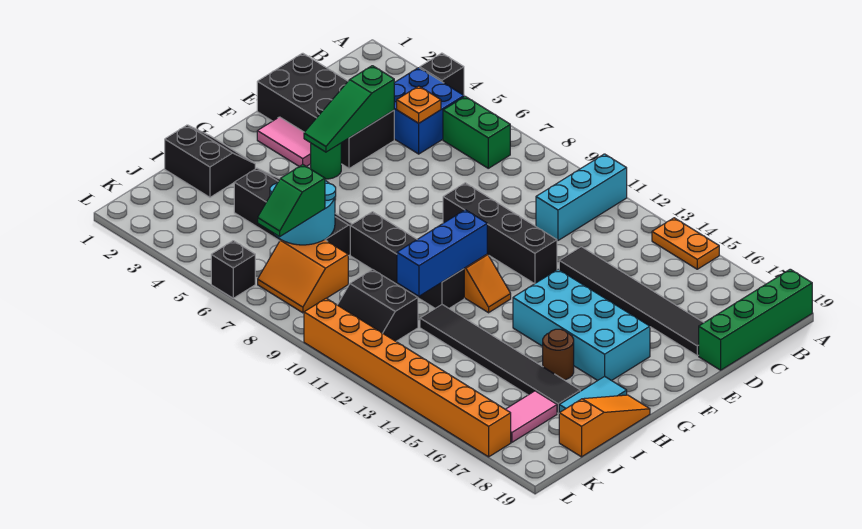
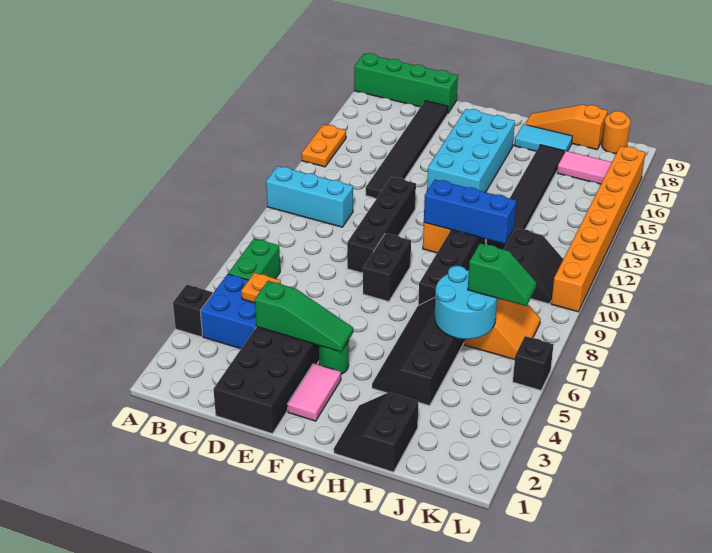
none -> black brick F8:F9 level 1
brown round brick H16 level 1 -> none
none -> orange round brick K19 level 1

